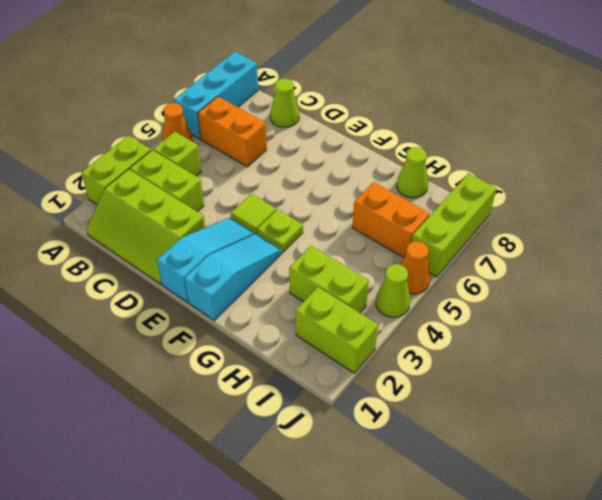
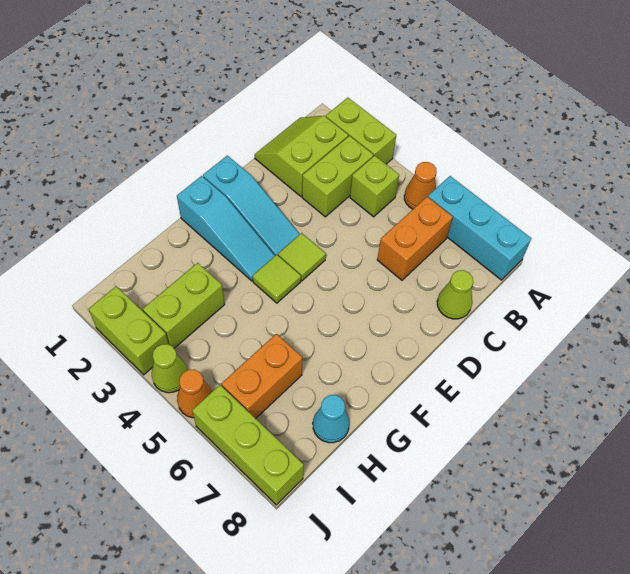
lime slope B1:D2 level 1 top 2 -> lime slope B1:C2 level 1 top 2
lime plate F4 level 1 -> lime tile F4 level 1
lime cone H8 level 1 -> cyan cone H8 level 1
lime brick I2:J2 level 1 -> lime brick J2:J3 level 1

